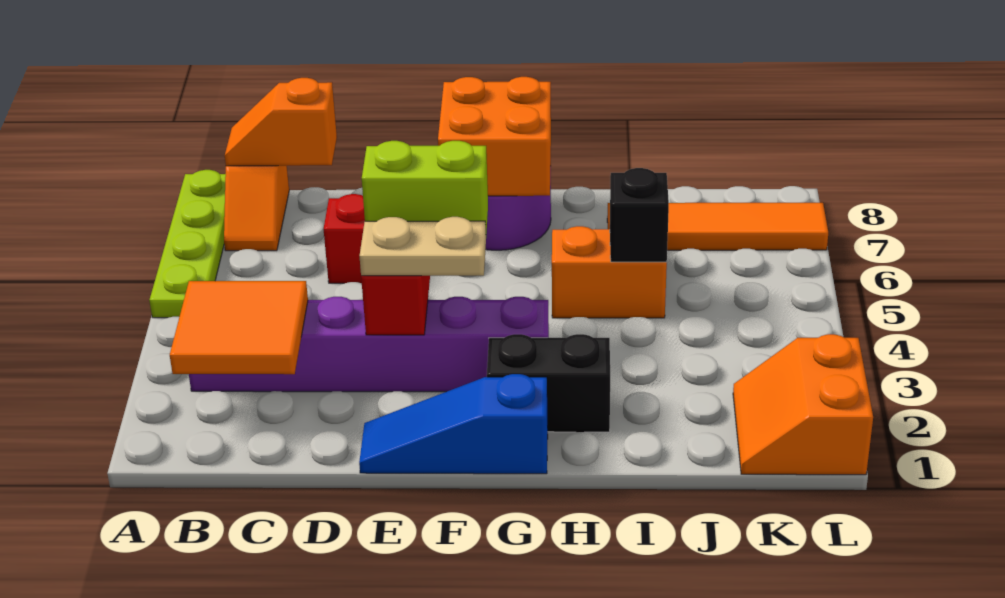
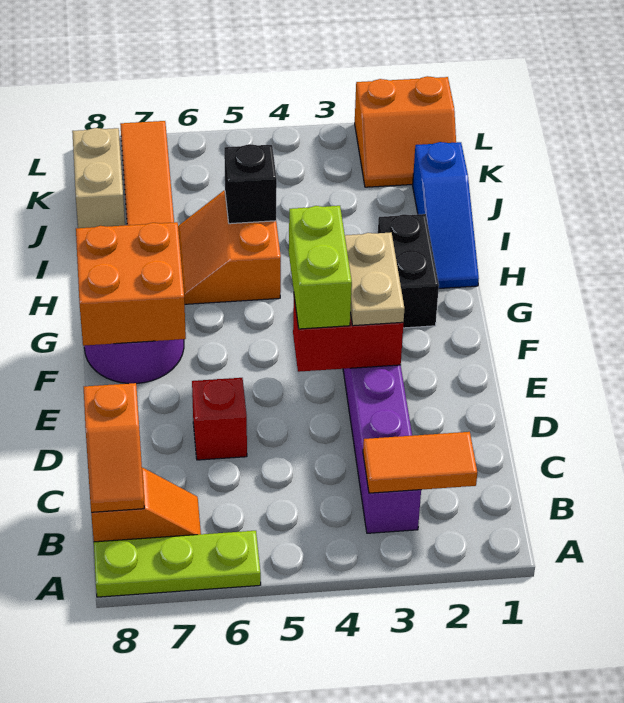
lime plate A5:A8 level 1 -> lime plate A6:A8 level 1
orange tile B2:C3 level 2 -> orange tile B2:B3 level 2
blue slope E1:G1 level 1 top G -> blue slope H1:J1 level 1 top J
none -> tan brick J8:K8 level 1

